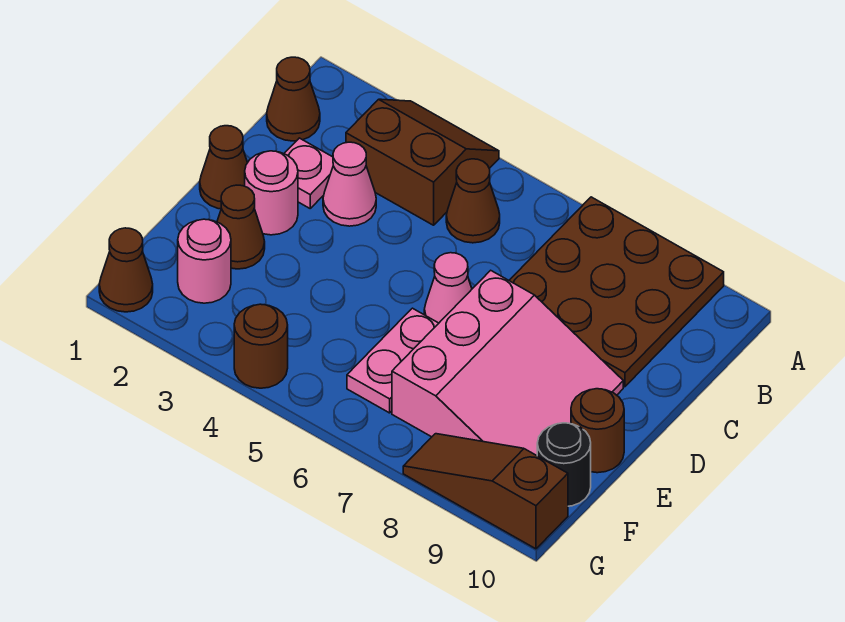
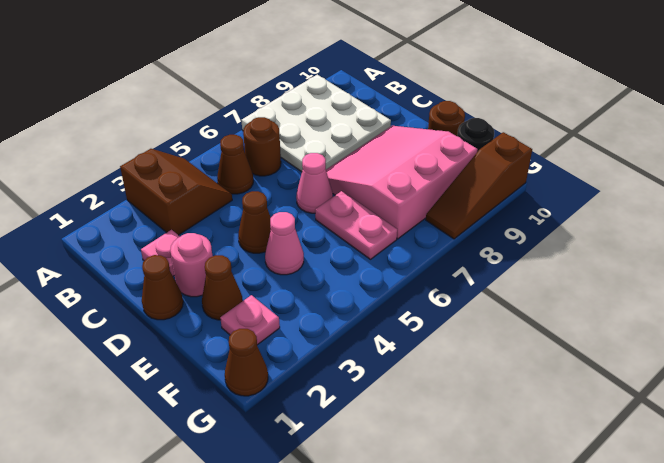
brown slope A3:B4 level 1 top B -> brown slope A3:B4 level 1 top 3
brown plate A7:C9 level 1 -> white plate A7:C9 level 1
brown cone B1 level 1 -> brown cone D4 level 1
pink cone C3 level 1 -> pink cone E4 level 1
pink slope D7:F9 level 1 top 7 -> pink slope D7:F9 level 1 top F
pink round brick F2 level 1 -> pink plate F2 level 1
brown round brick G4 level 1 -> brown round brick B6 level 1

